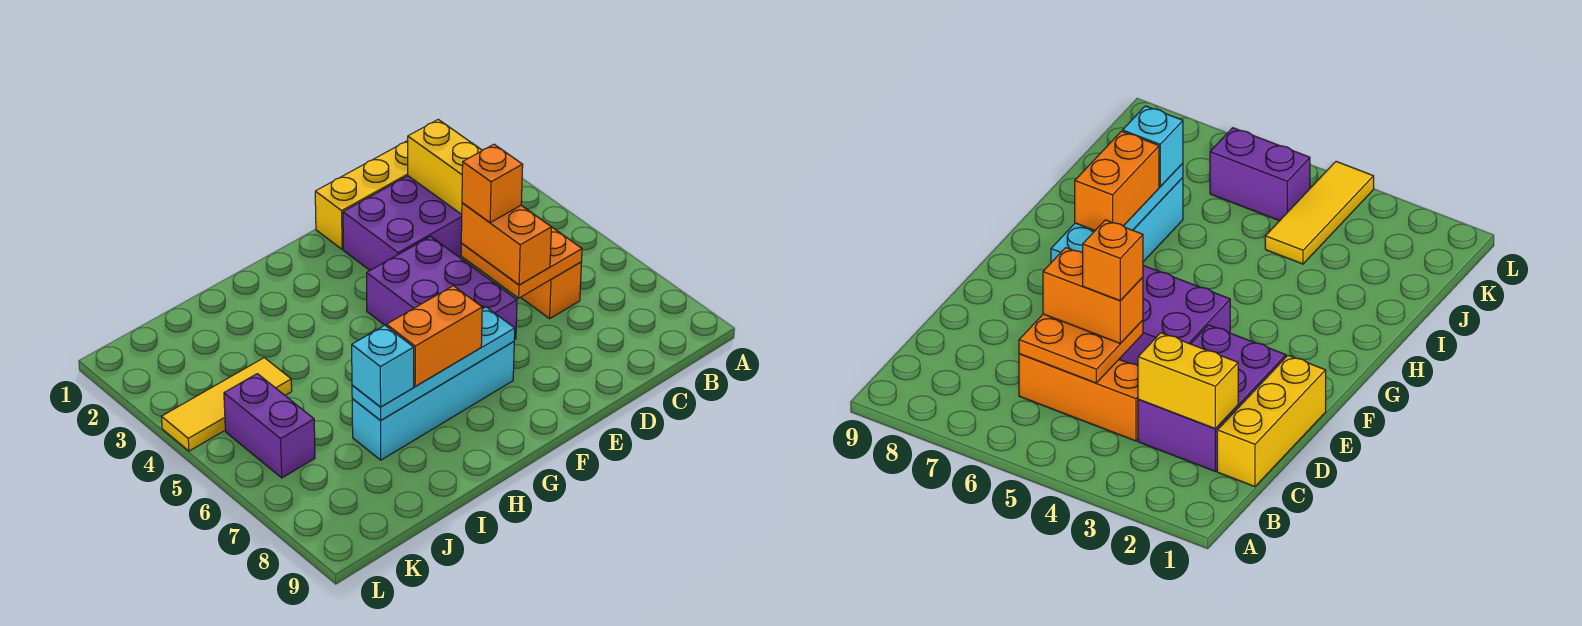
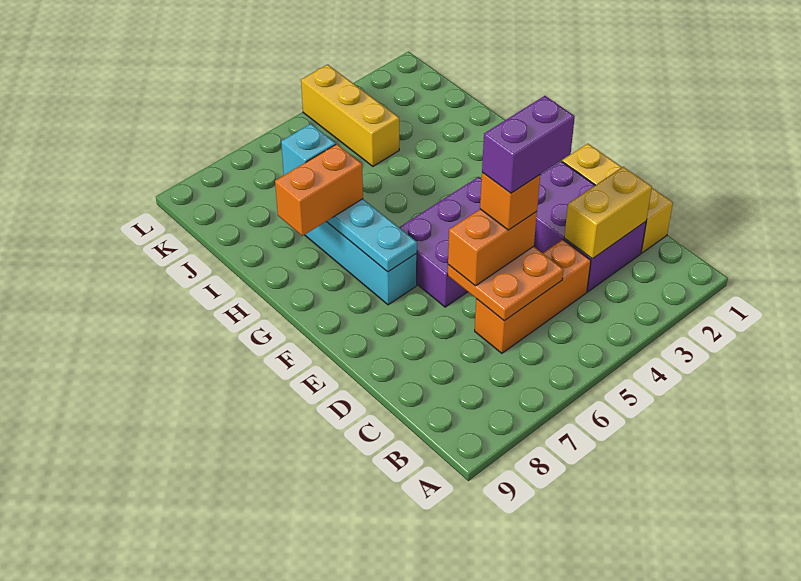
orange brick G7:H7 level 3 -> orange brick H7:H8 level 3
yellow tile J4:L4 level 1 -> yellow brick J4:L4 level 1
purple brick K5:K6 level 1 -> purple brick D4:D5 level 5

